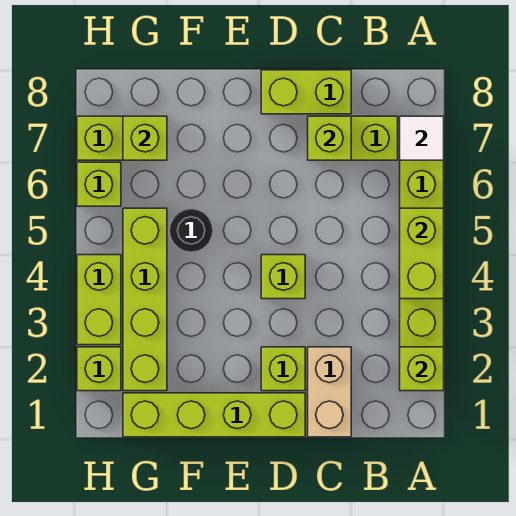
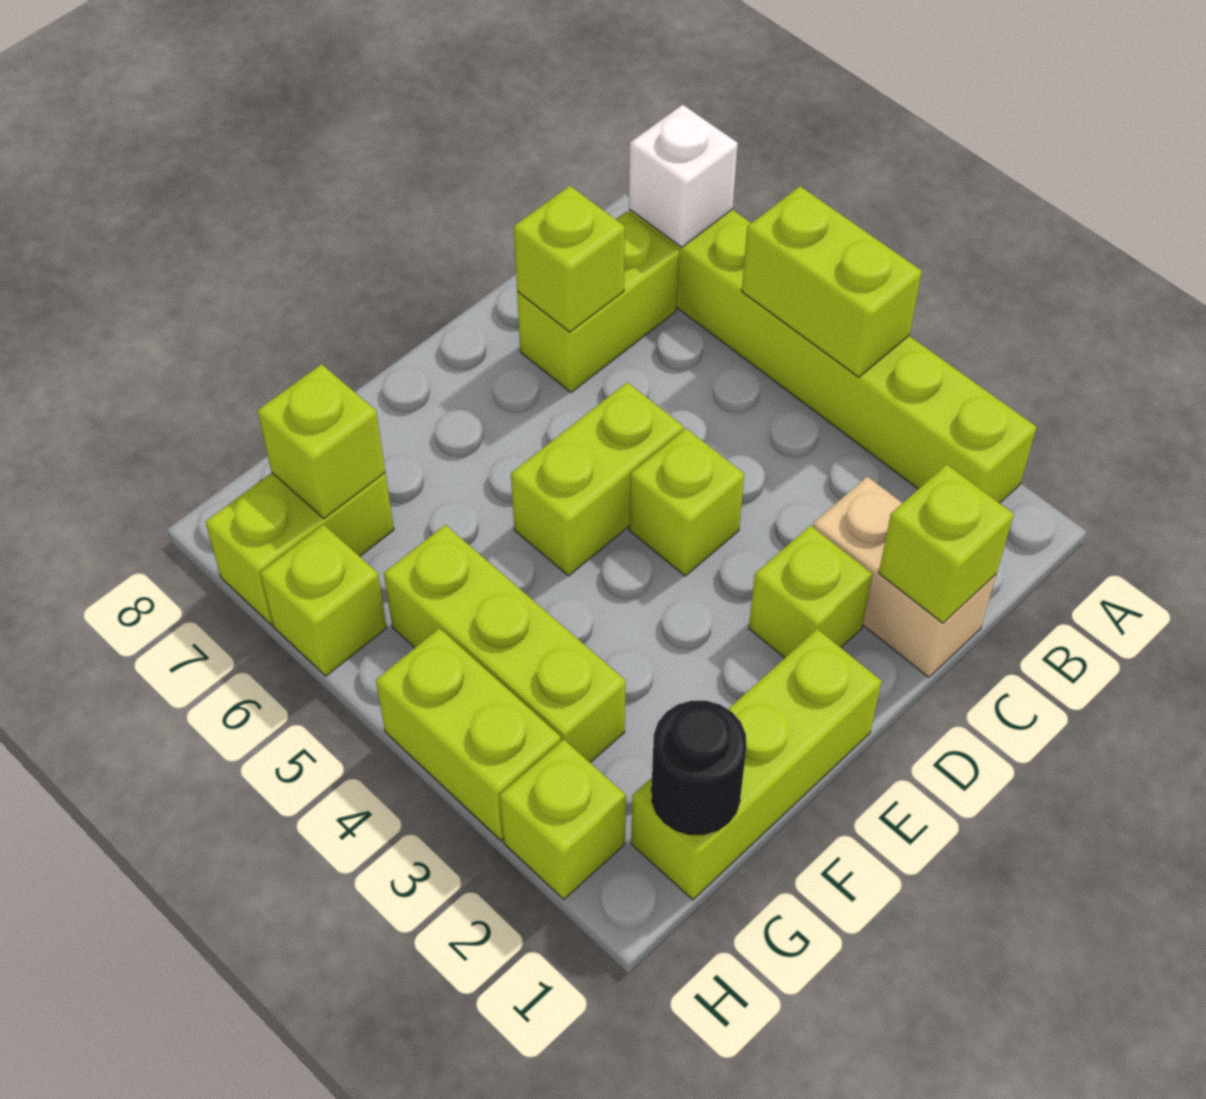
lime brick A2 level 2 -> lime brick C1 level 2
white tile A7 level 2 -> white brick A7 level 2
lime brick C8:D8 level 1 -> lime brick D5:E5 level 1
lime brick D1:G1 level 1 -> lime brick E1:G1 level 1
black round brick F5 level 1 -> black round brick G1 level 2
lime brick G2:G5 level 1 -> lime brick G3:G5 level 1

